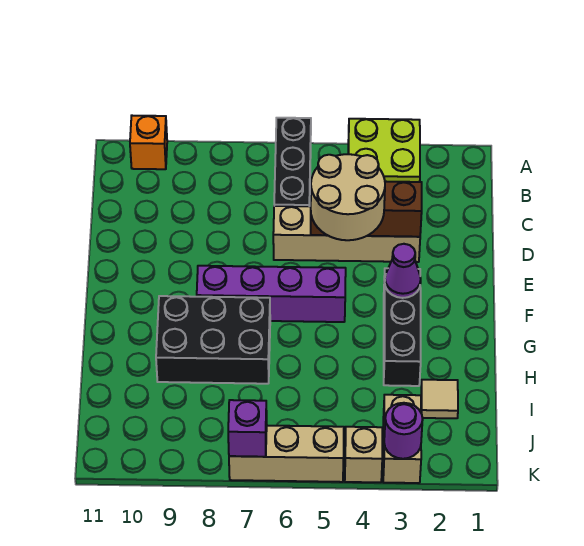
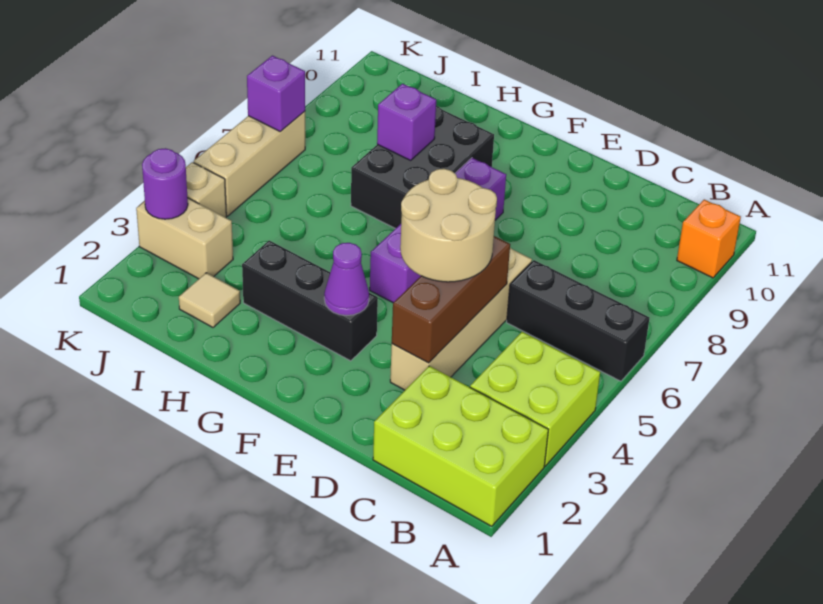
none -> lime brick A1:C2 level 1
none -> purple brick H8 level 2

